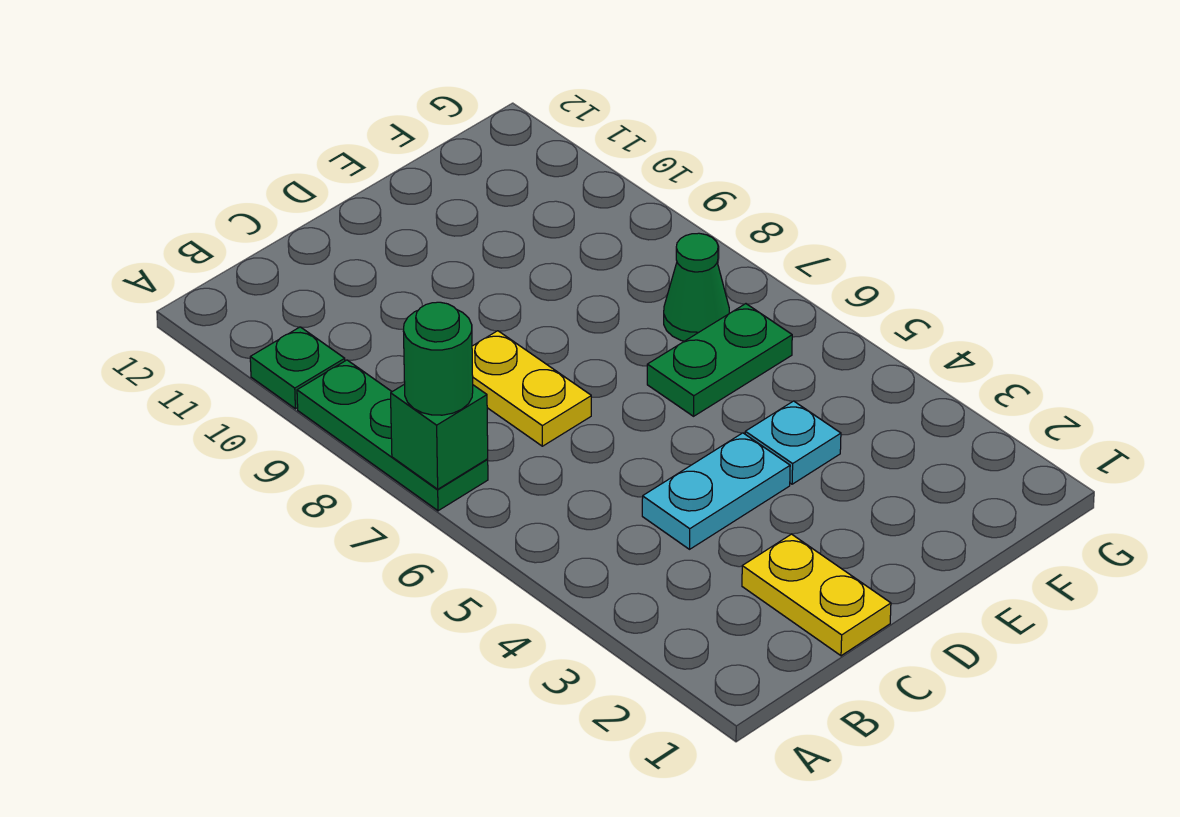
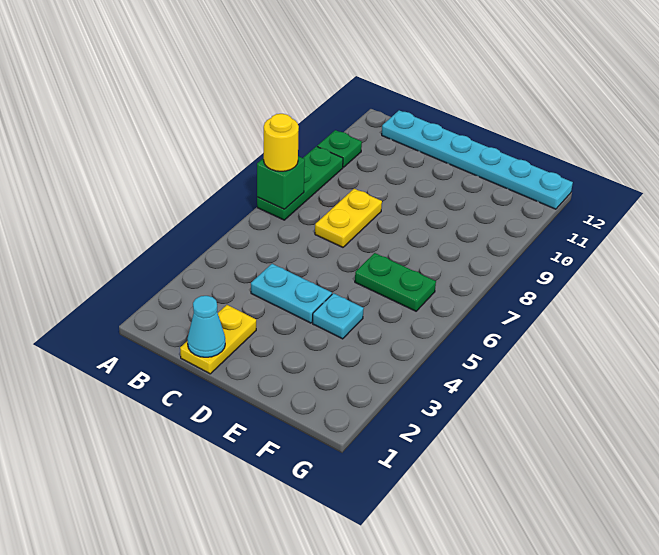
green round brick A7 level 3 -> yellow round brick A7 level 3
none -> cyan plate B12:G12 level 1
none -> cyan cone C1 level 2
green cone F7 level 1 -> none

